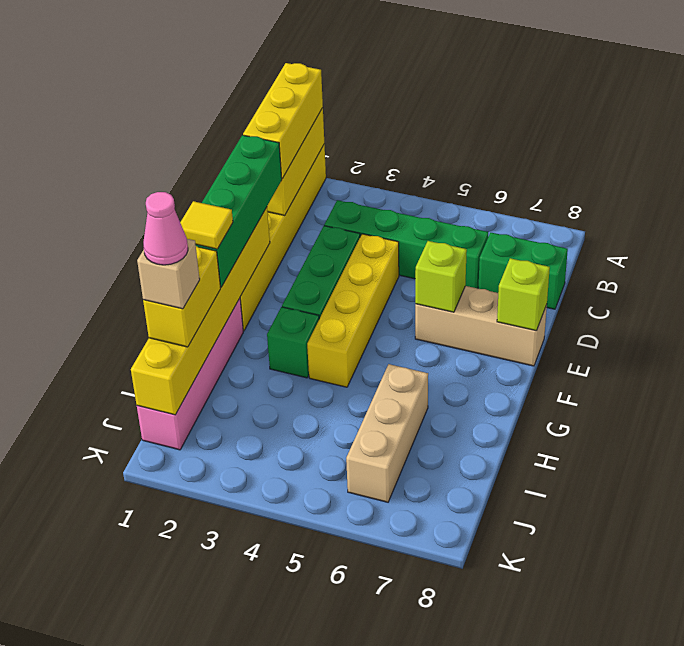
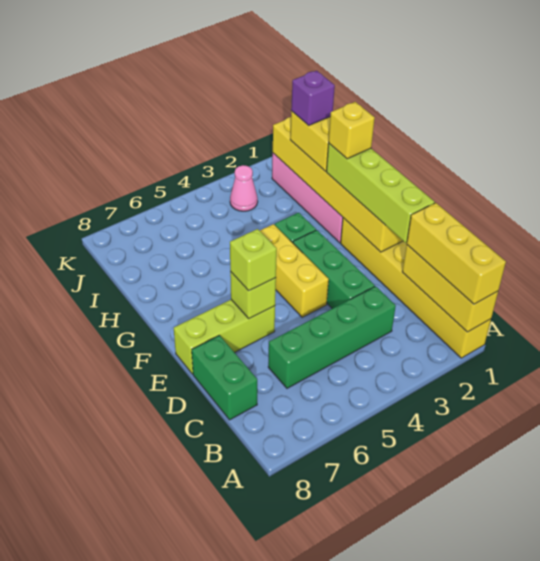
green brick C7:C8 level 1 -> green brick C8:D8 level 1
green brick D1:G1 level 3 -> lime brick D1:G1 level 3
yellow brick D4:G4 level 1 -> yellow brick E4:G4 level 1
tan brick E6:E8 level 1 -> lime brick E6:E8 level 1
lime brick E8 level 2 -> lime brick E6 level 3
yellow tile G1 level 4 -> yellow brick G1 level 4
tan brick H6:J6 level 1 -> none
tan brick I1 level 4 -> purple brick I1 level 4
pink cone I1 level 5 -> pink cone J3 level 1

